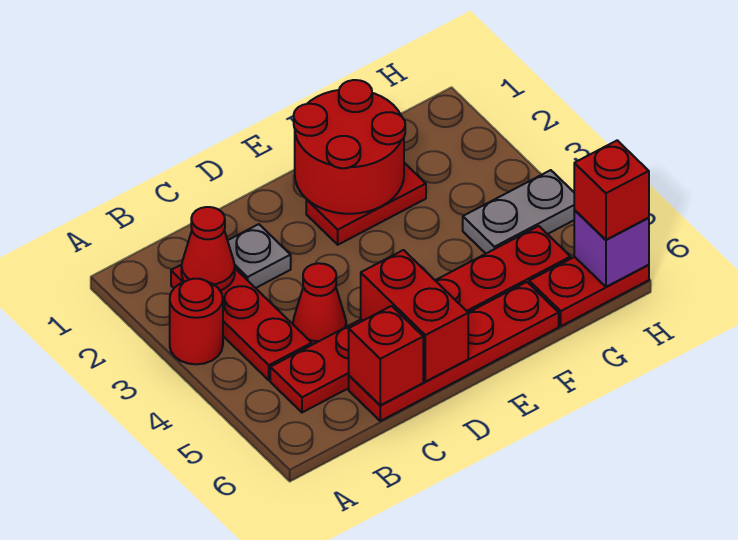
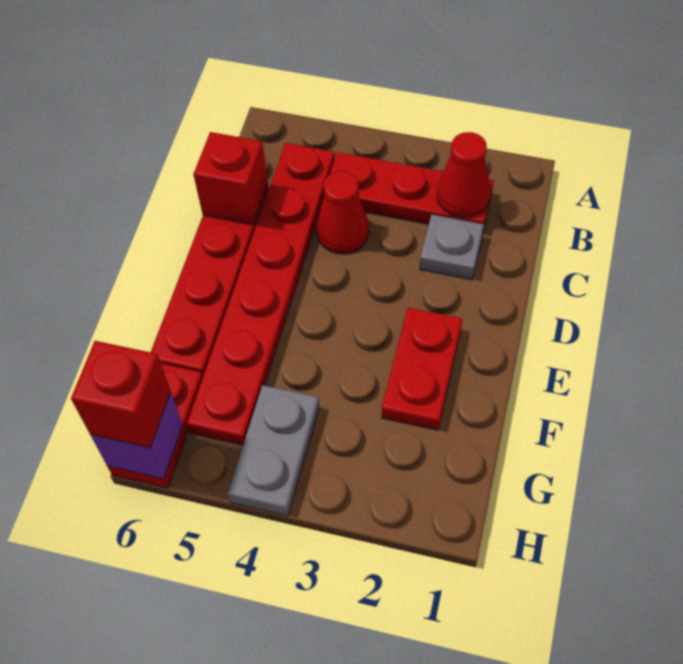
red round brick A3 level 1 -> none
red brick D5:D6 level 2 -> none
red round brick E1:F2 level 2 -> none

